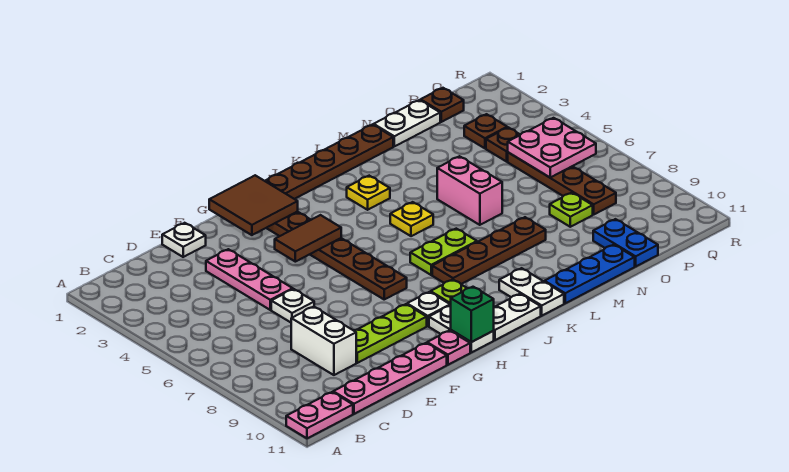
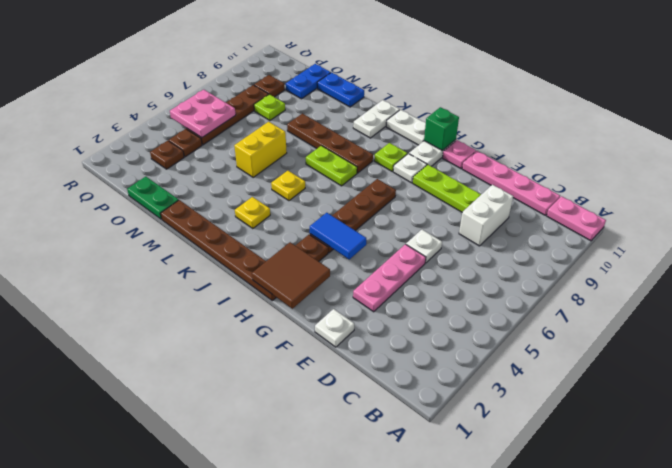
brown tile G4:H4 level 2 -> blue tile G4:H4 level 2
blue plate L11:N11 level 1 -> blue plate M11:N11 level 1
pink brick M5:M6 level 1 -> yellow brick M5:M6 level 1
white plate N1:O1 level 1 -> green plate N1:O1 level 1
brown plate P1 level 1 -> brown plate P9 level 1

